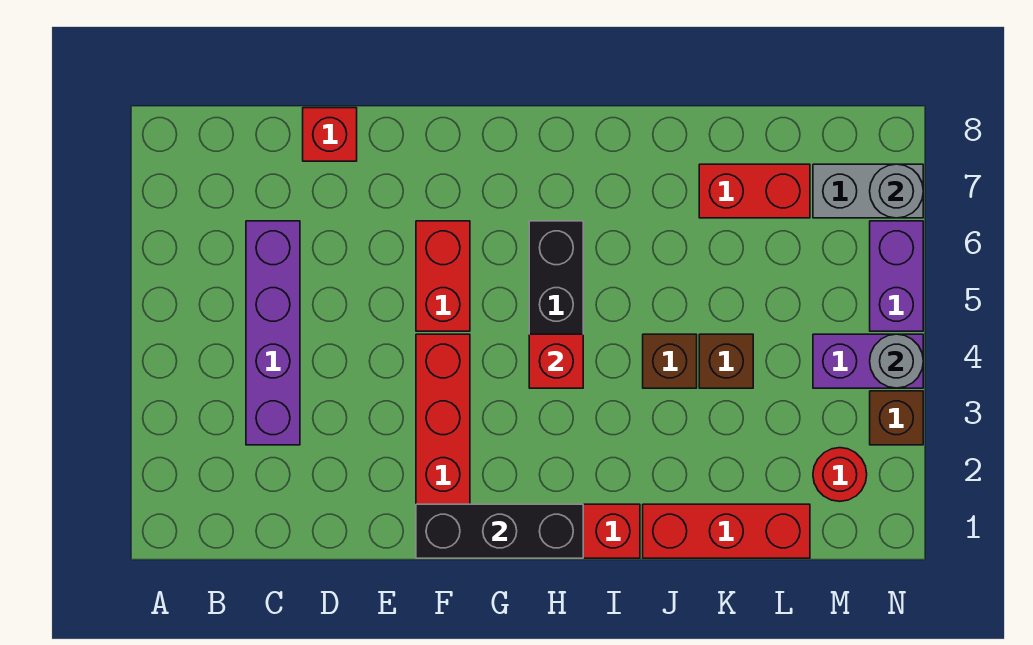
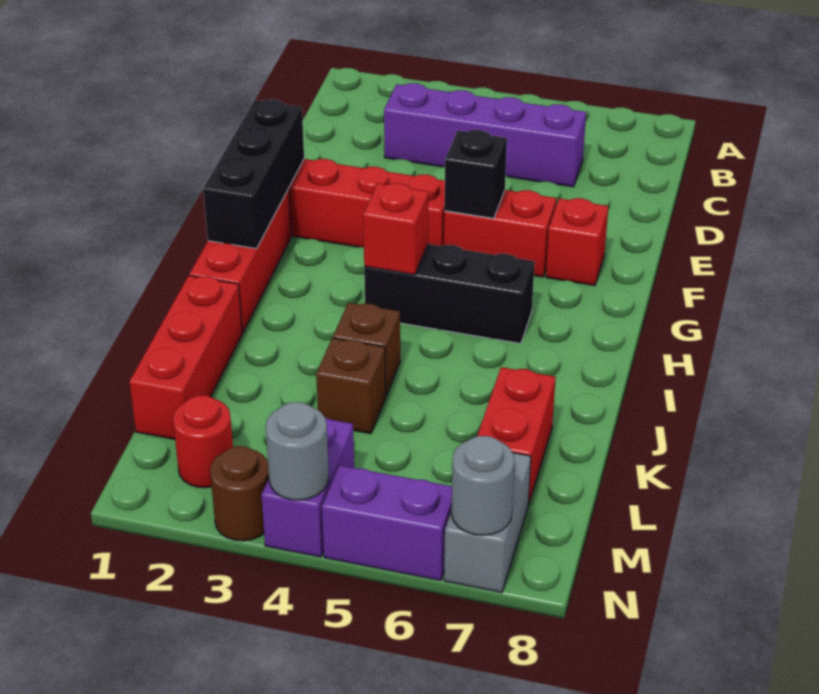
red brick D8 level 1 -> red brick F7 level 1
none -> black brick F5 level 2
brown brick N3 level 1 -> brown round brick N3 level 1

